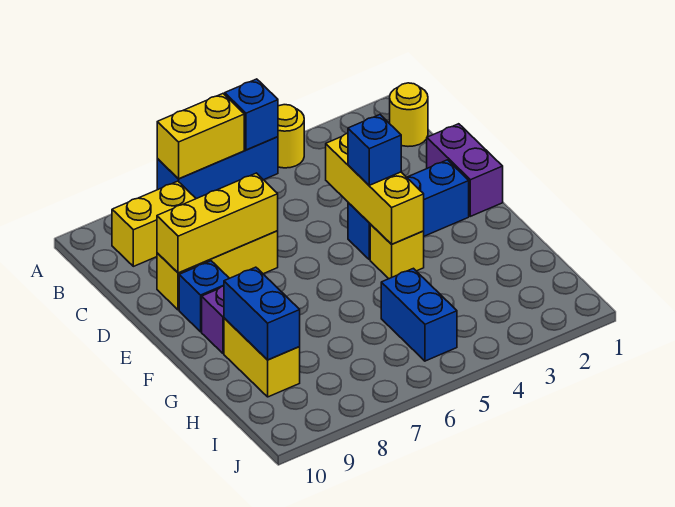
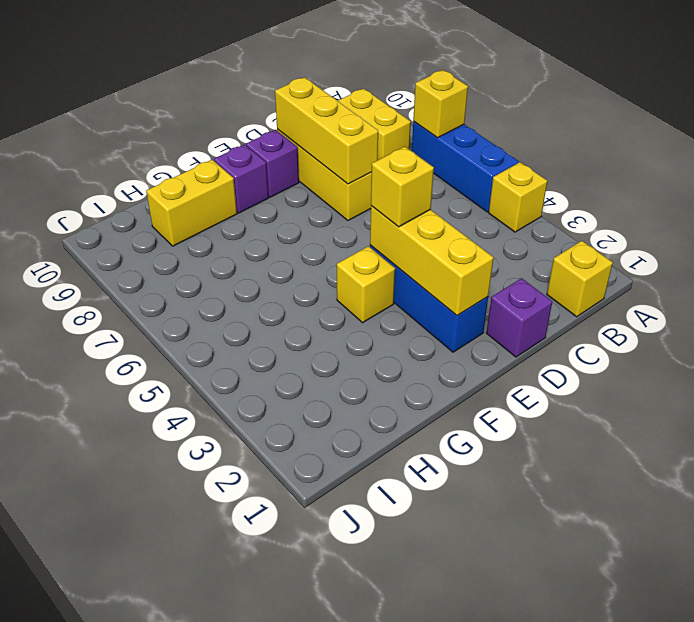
yellow round brick A4 level 1 -> yellow brick A4 level 1
blue brick A5 level 2 -> none
yellow brick A6:A7 level 2 -> yellow brick A7 level 2
yellow round brick B1 level 1 -> yellow brick B1 level 1
purple brick D1:E1 level 1 -> purple brick D1 level 1
yellow brick D4:F4 level 2 -> yellow brick E2:E4 level 2
blue brick E4 level 3 -> yellow brick E4 level 3
blue brick E9 level 1 -> purple brick E9 level 1
blue brick G9:H9 level 2 -> none
blue brick H5:I5 level 1 -> none

